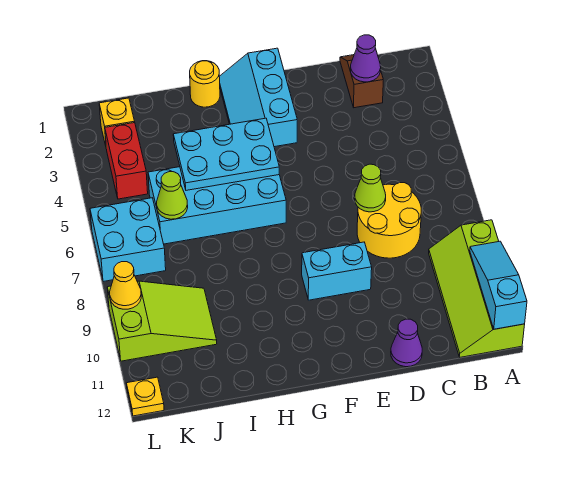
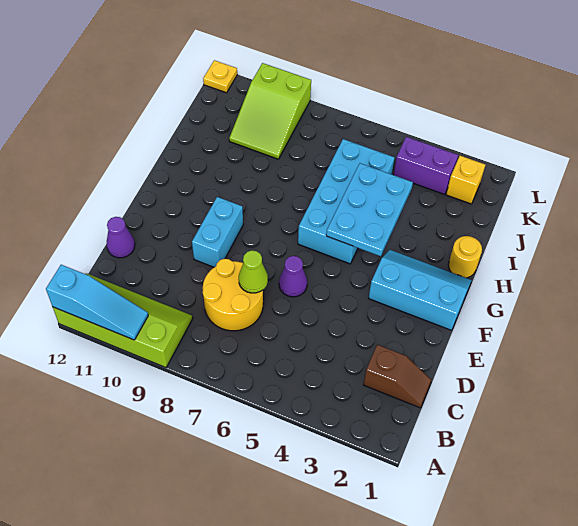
purple cone C2 level 2 -> purple cone E6 level 1
lime cone J6 level 2 -> none
red brick K3:K4 level 1 -> purple brick K3:K4 level 1
cyan brick K6:L7 level 1 -> none
yellow cone L9 level 2 -> none

